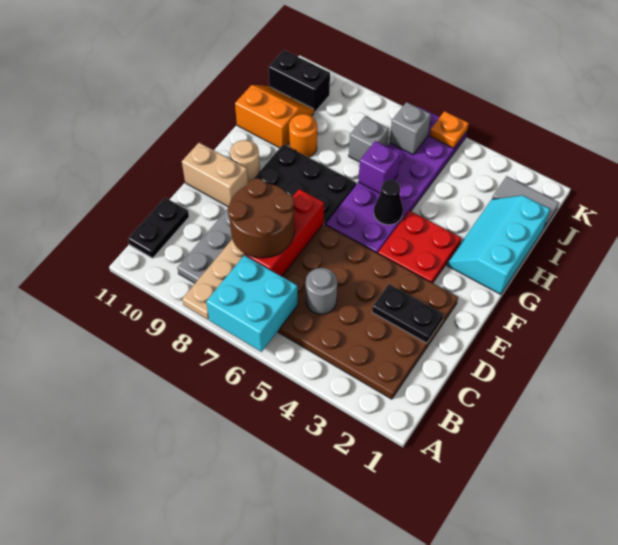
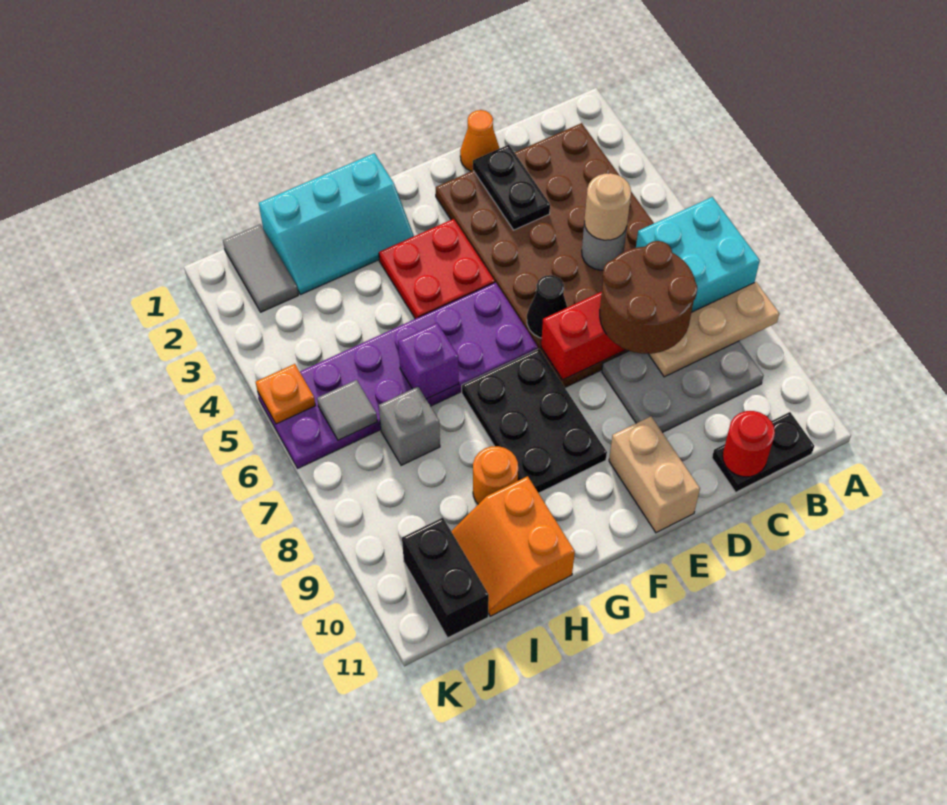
none -> red round brick C11 level 2
none -> orange cone D1 level 1
tan round brick F10 level 1 -> tan round brick C5 level 3
black cone G5 level 2 -> black cone E6 level 2
grey brick J6 level 2 -> grey tile J6 level 2

